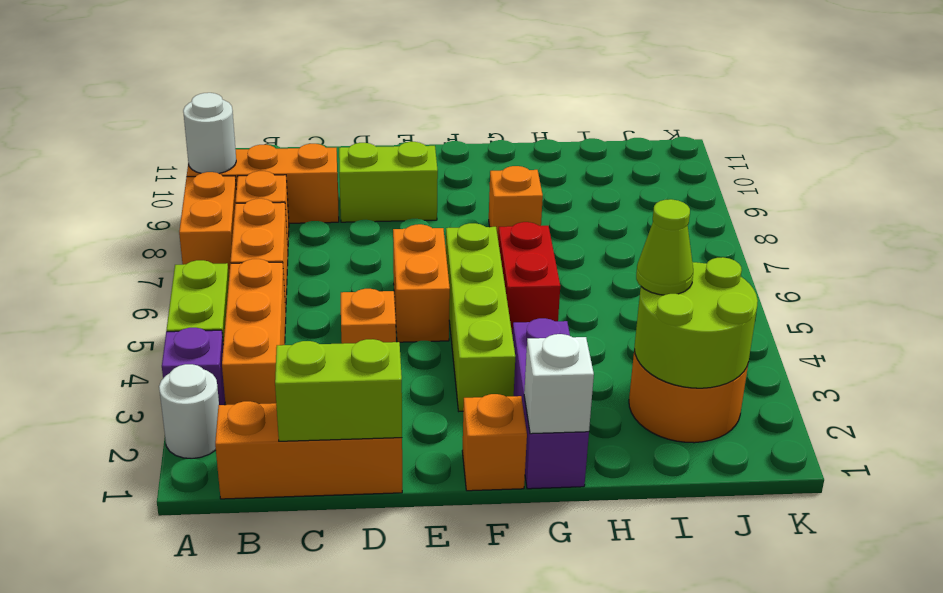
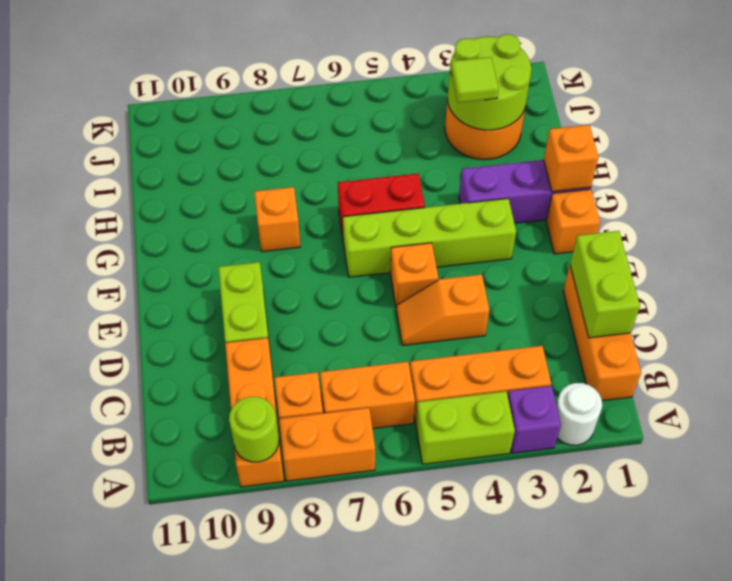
white round brick A9 level 2 -> lime round brick A9 level 2
orange brick E5:E6 level 1 -> orange brick E5 level 1
white brick G1 level 2 -> orange brick G1 level 2
lime cone I3 level 3 -> lime tile I3 level 3

